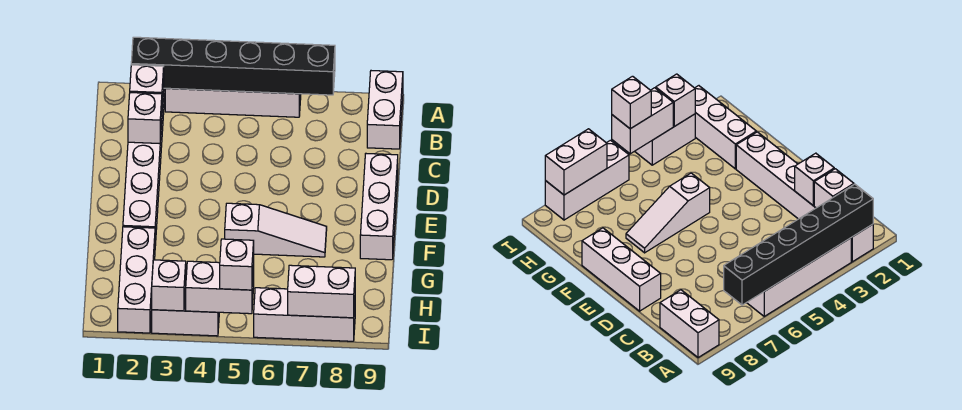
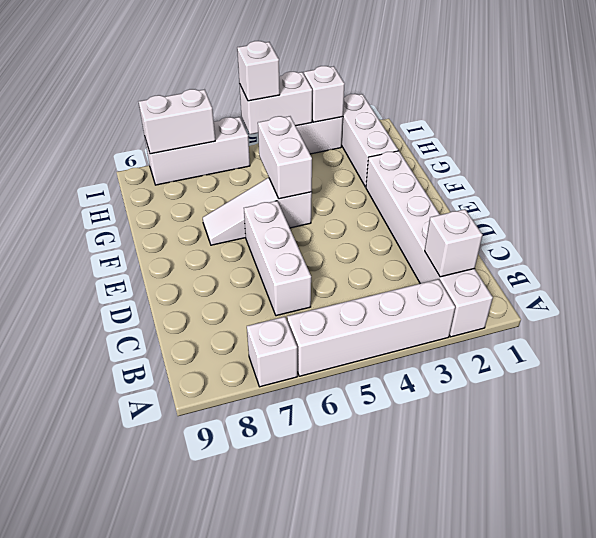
black brick A2:A7 level 2 -> none
white brick A9:B9 level 1 -> white brick F5:G5 level 2
white brick C2 level 2 -> white brick A7 level 1
white brick D9:F9 level 1 -> white brick C6:E6 level 1

